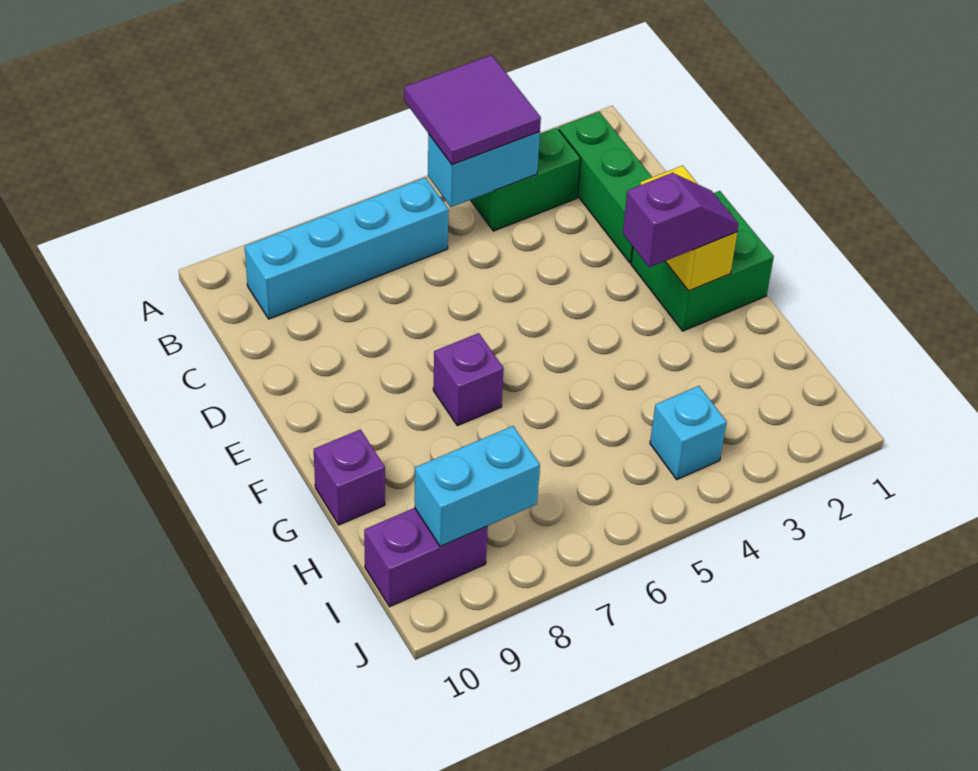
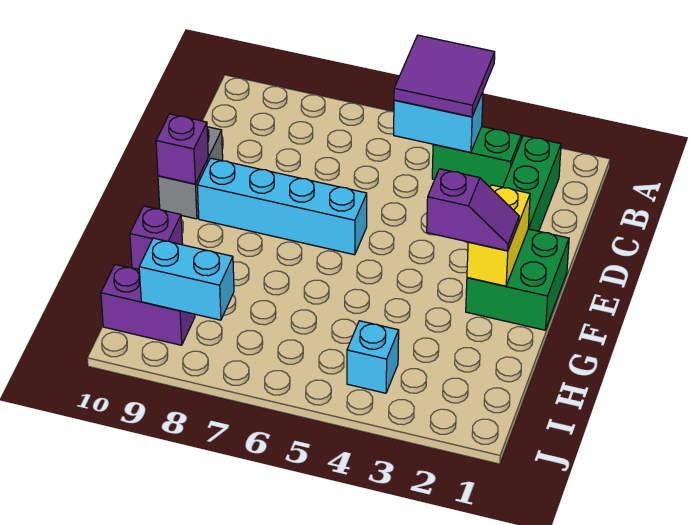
cyan brick B6:B9 level 1 -> cyan brick E6:E9 level 1
none -> grey brick D10:E10 level 1
purple brick F7 level 1 -> purple brick E10 level 2

